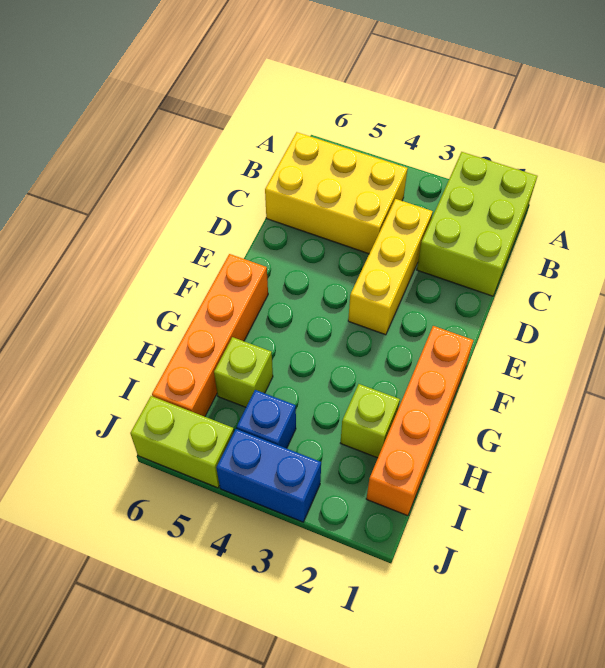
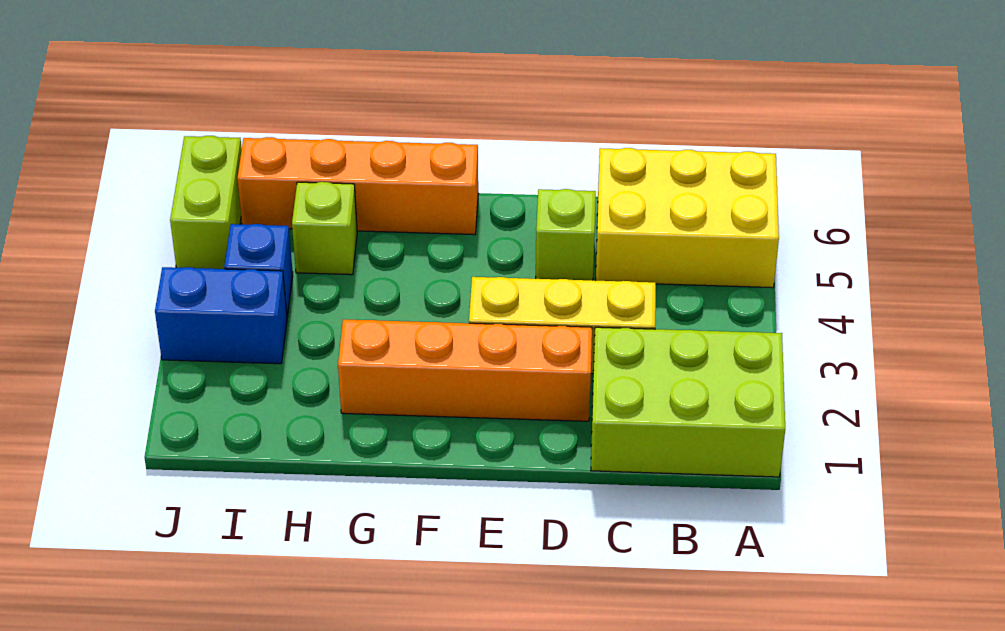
yellow brick B4:C6 level 1 -> yellow brick A5:C6 level 1
orange brick F1:I1 level 1 -> orange brick D2:G2 level 1
lime brick H2 level 1 -> lime brick D5 level 1
blue brick J3:J4 level 1 -> blue brick I3:J3 level 1

